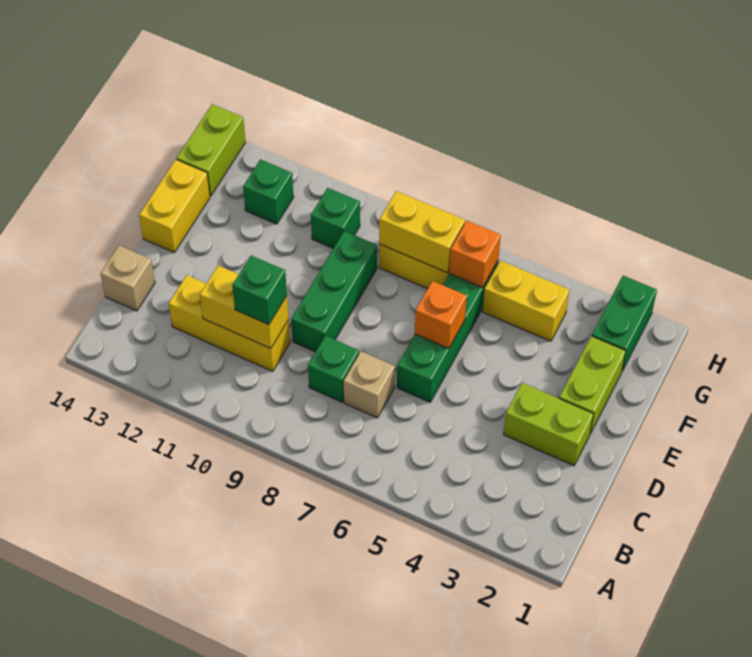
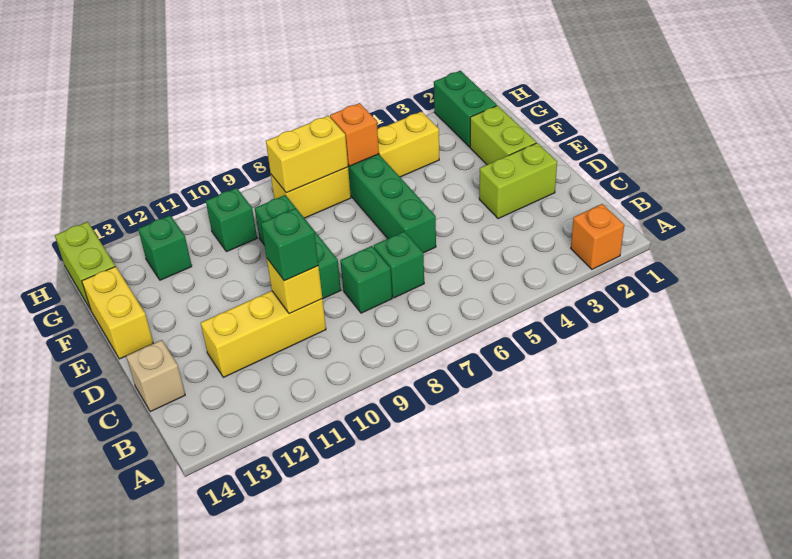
tan brick C7 level 1 -> green brick C7 level 1
yellow brick C10:C11 level 2 -> yellow brick C10 level 2
orange brick E6 level 2 -> orange brick A2 level 1

